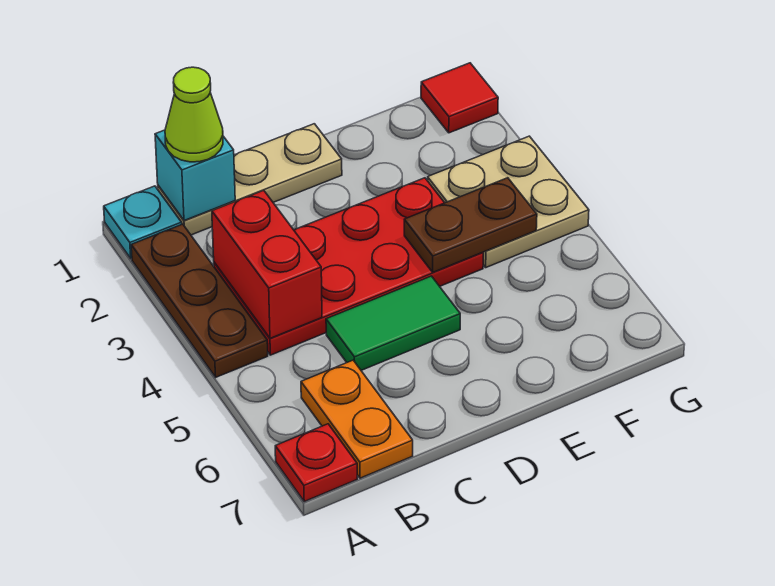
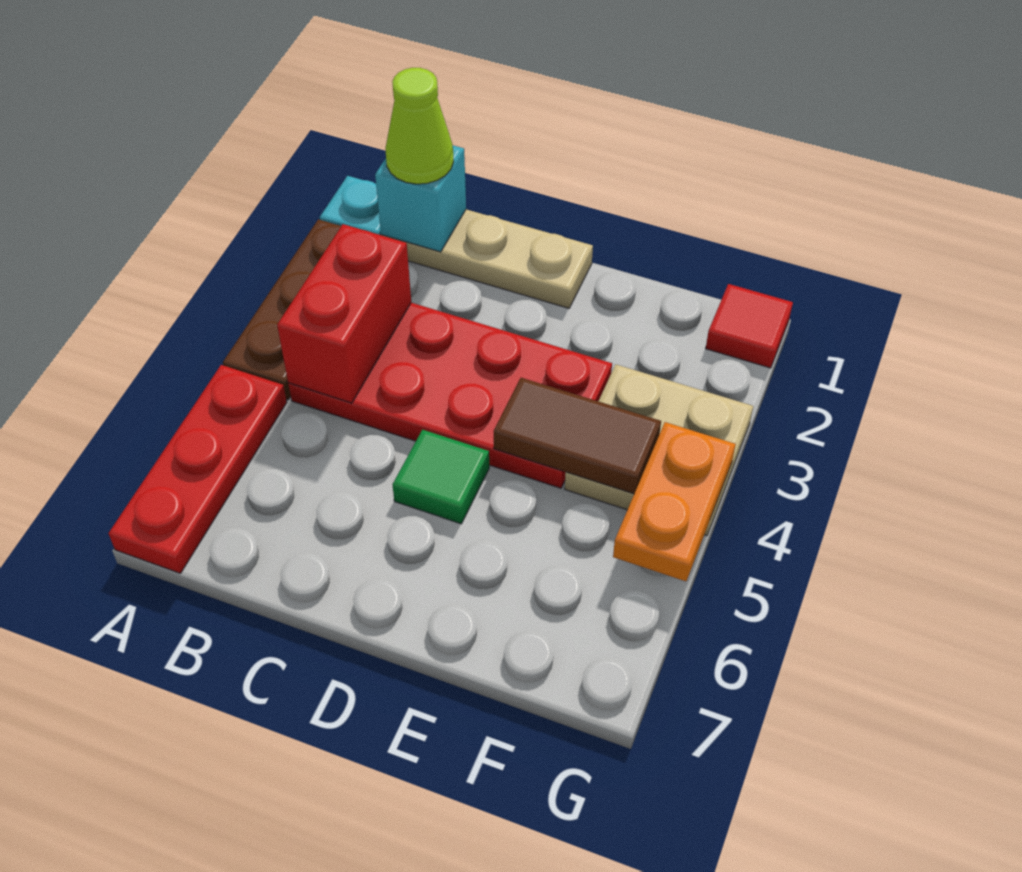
red plate A7 level 1 -> red plate A5:A7 level 1
orange plate B6:B7 level 1 -> orange plate G4:G5 level 2
green tile C5:D5 level 1 -> green tile D5 level 1
brown plate E4:F4 level 2 -> brown tile E4:F4 level 2

